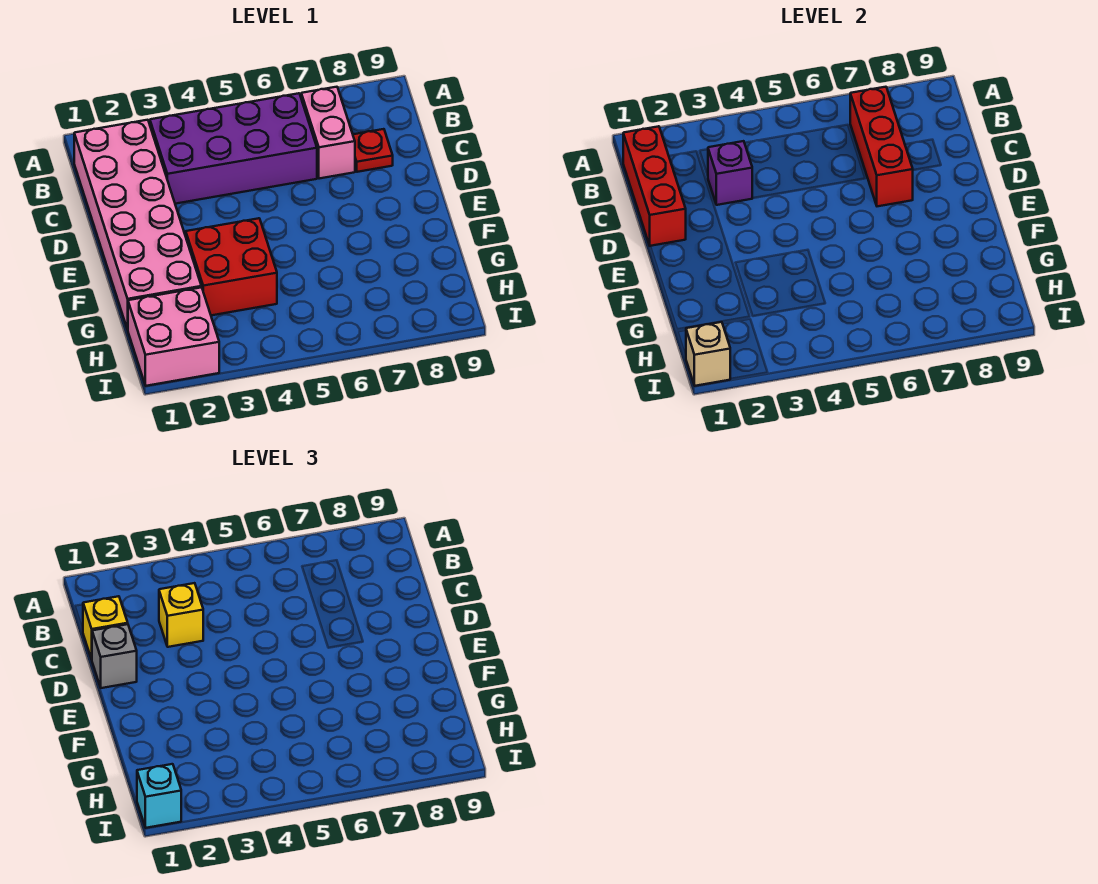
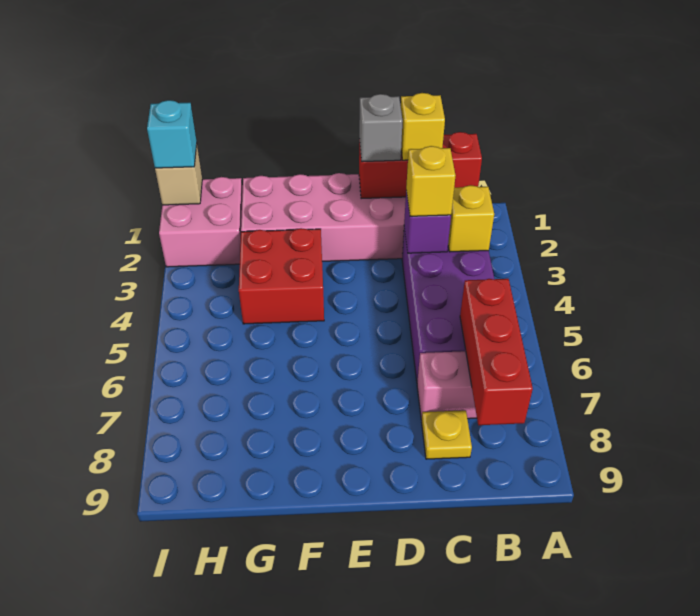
none -> yellow brick B3 level 2
red brick B7:D7 level 2 -> red brick B6:B8 level 2
red plate C8 level 1 -> yellow plate C8 level 1

